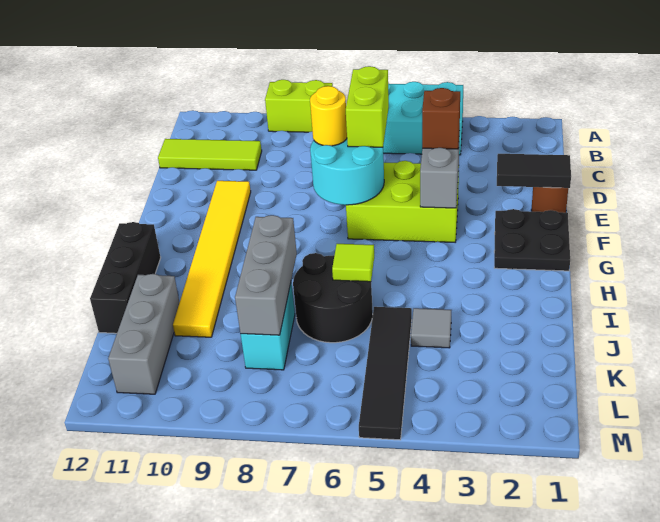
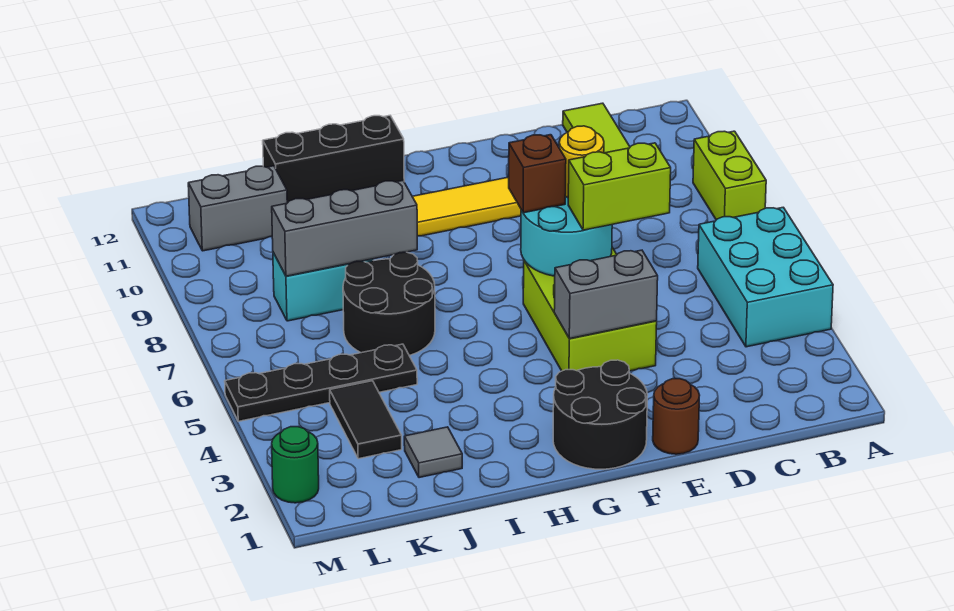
black tile E1:E2 level 2 -> black tile K3:K4 level 1
brown brick E4 level 3 -> brown brick F7 level 3
black plate F1:G2 level 1 -> black round brick F1:G2 level 1
lime tile I6 level 2 -> none
grey tile J4 level 1 -> grey tile J2 level 1
black tile J5:M5 level 1 -> black plate J5:M5 level 1
grey brick J11:L11 level 1 -> grey brick K11:L11 level 1
none -> green round brick M2 level 1

